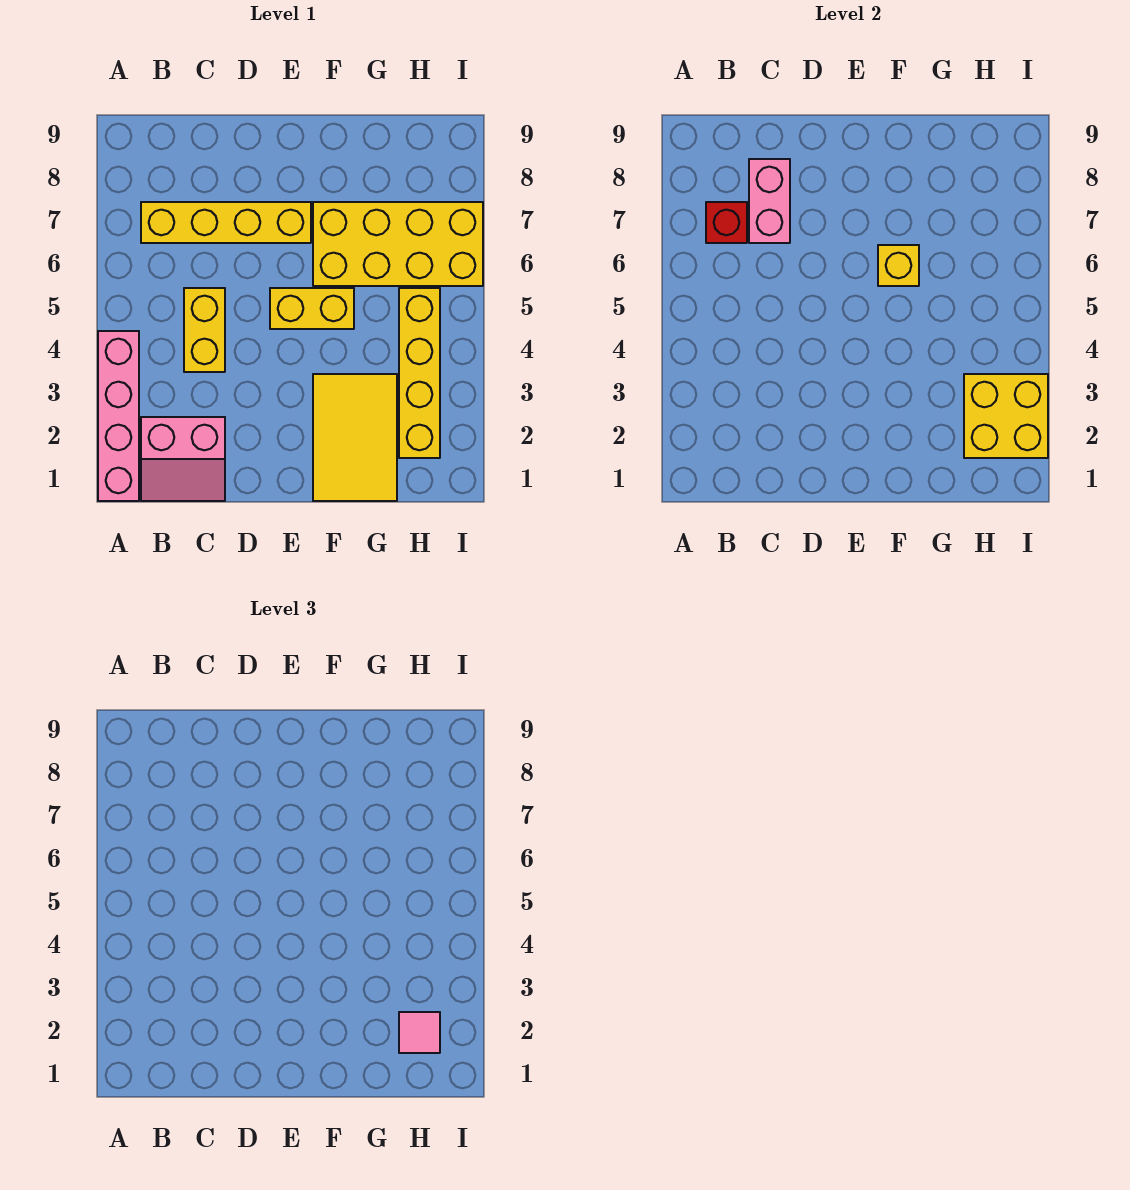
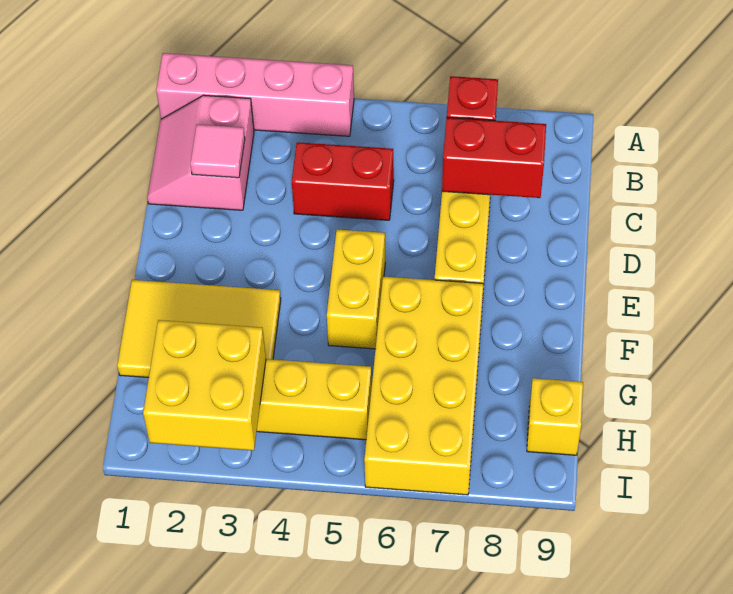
yellow brick C4:C5 level 1 -> red brick C4:C5 level 1
pink brick C7:C8 level 2 -> red brick C7:C8 level 2
yellow brick F6 level 2 -> yellow brick H9 level 1
pink tile H2 level 3 -> pink tile C2 level 2

